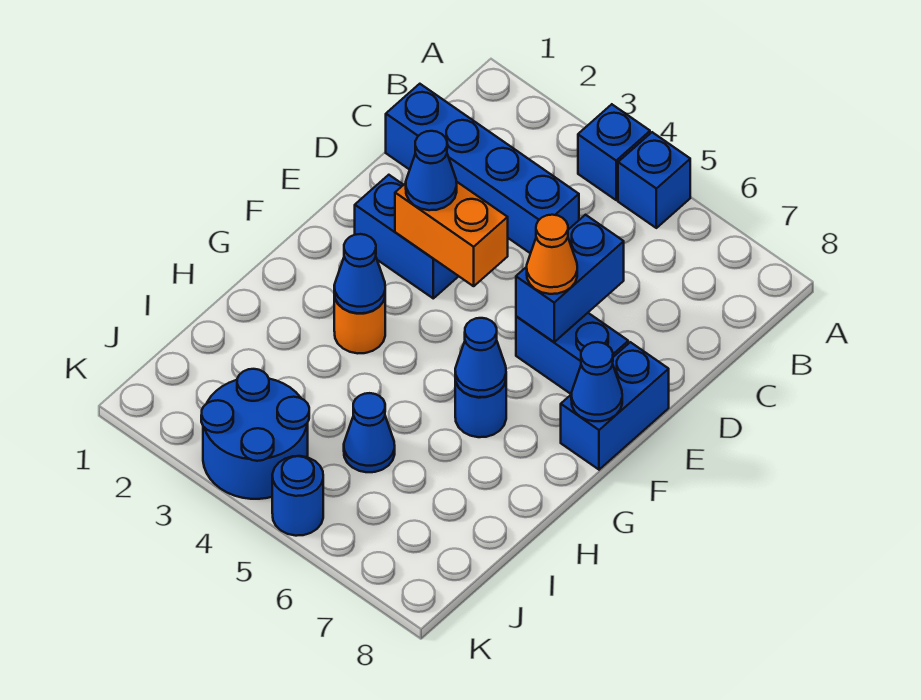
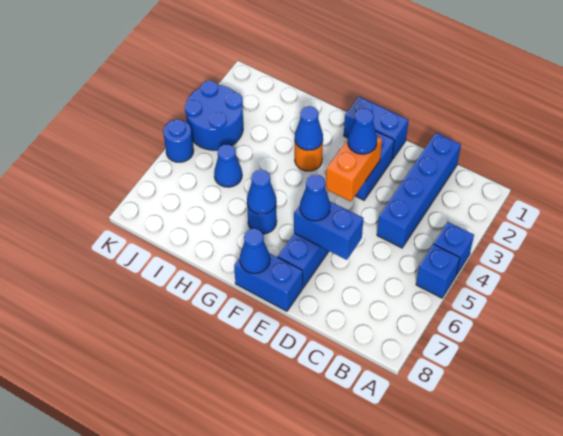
none -> blue brick E1:F1 level 1
orange cone E6 level 3 -> blue cone E6 level 3

